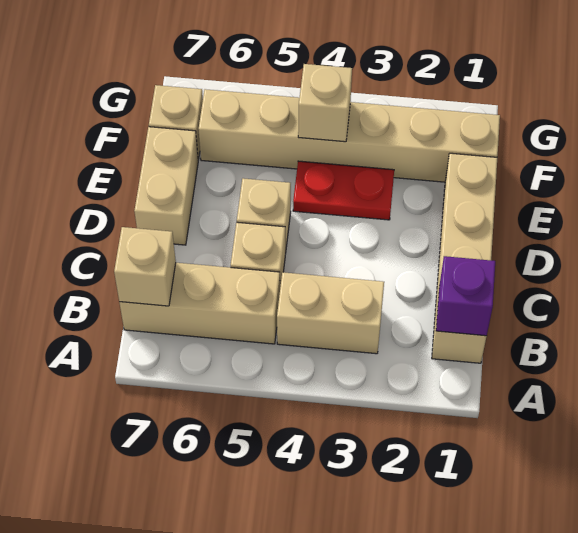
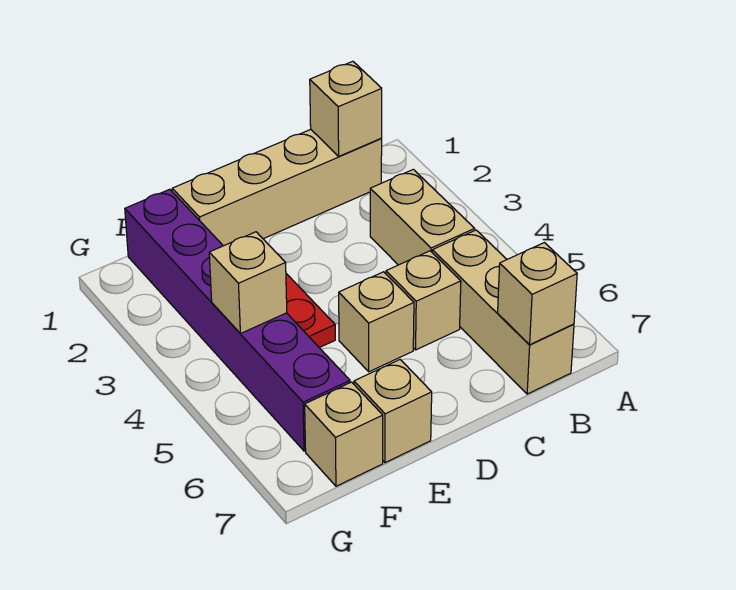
purple brick B1 level 2 -> tan brick B1 level 2
tan brick D7:E7 level 1 -> tan brick E7 level 1
tan brick F1:F6 level 1 -> purple brick F1:F6 level 1

